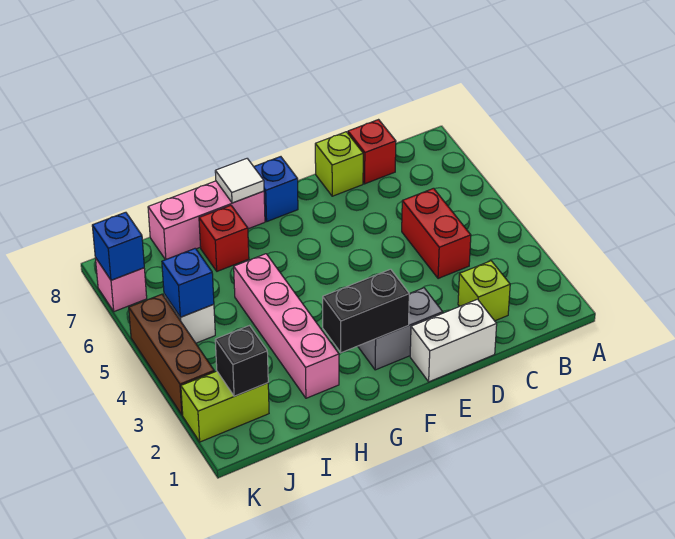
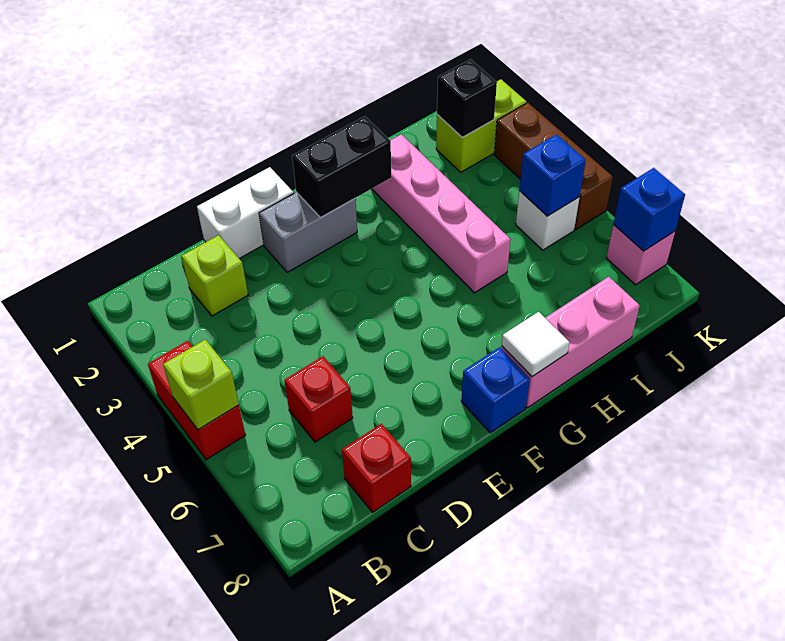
red brick C4:C5 level 1 -> red brick A4:A5 level 1
lime brick D8 level 1 -> lime brick A5 level 2
red brick H7 level 1 -> red brick C6 level 1

